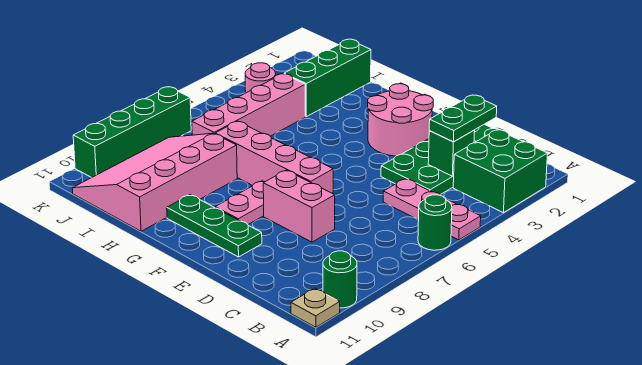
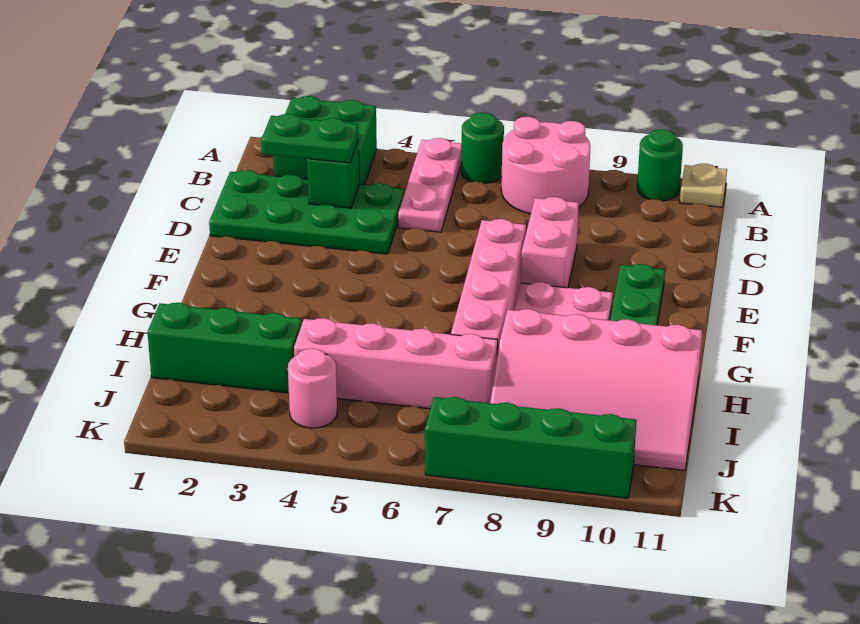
pink round brick E2:F3 level 1 -> pink round brick A7:B8 level 1

